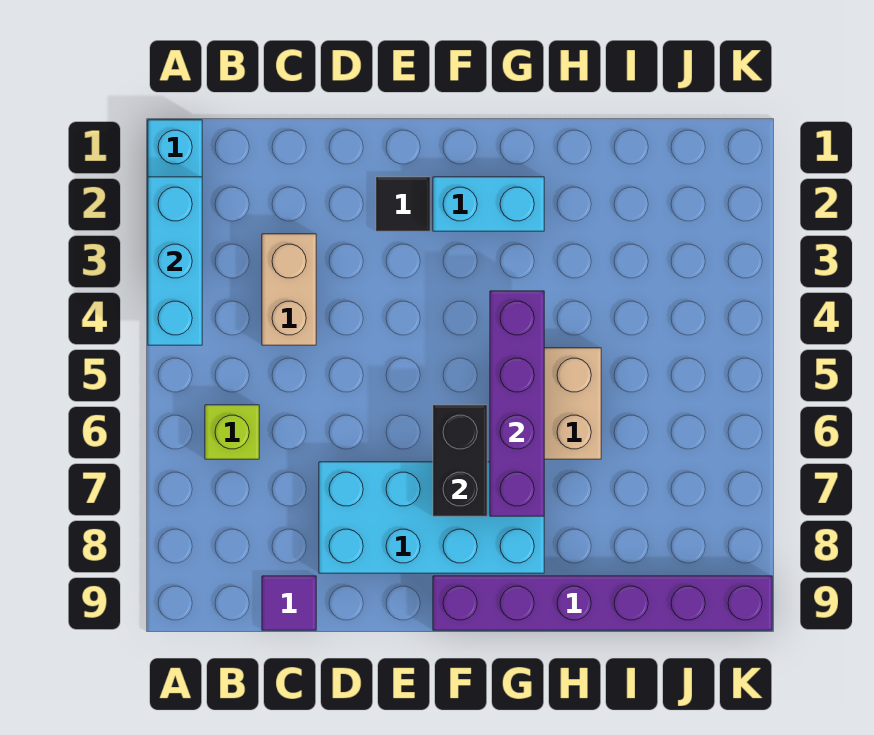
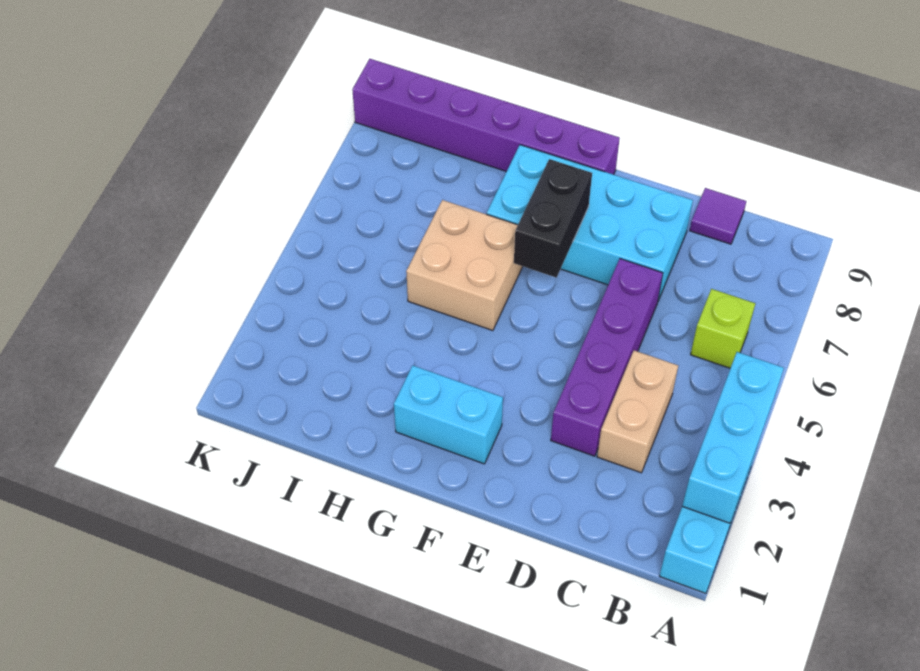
black tile E2 level 1 -> none
purple brick G4:G7 level 2 -> purple brick D3:D6 level 1

